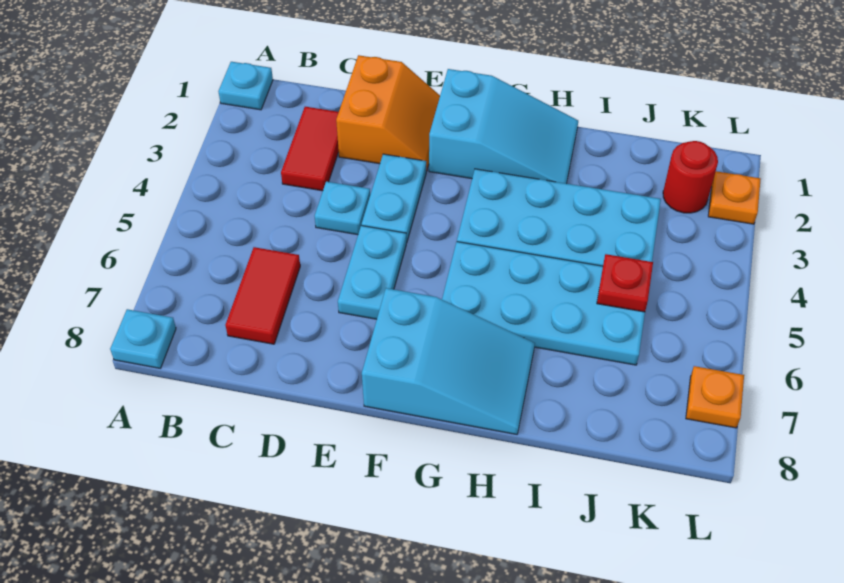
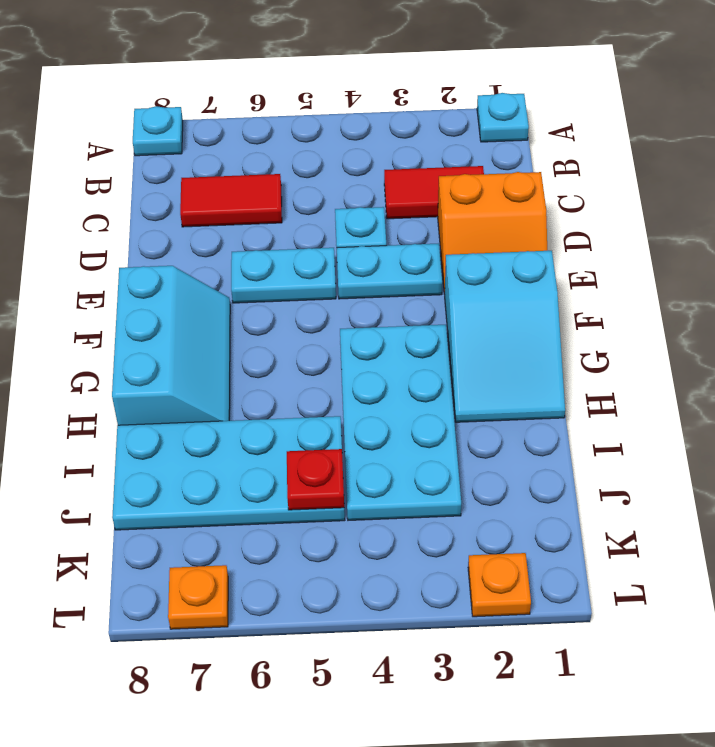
cyan slope F7:H8 level 1 top F -> cyan slope F7:H8 level 1 top 8
cyan plate G5:J6 level 1 -> cyan plate I5:J8 level 1
red round brick K2 level 1 -> none

